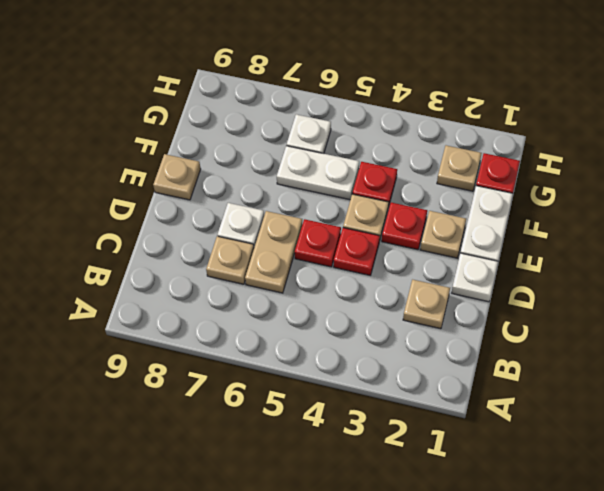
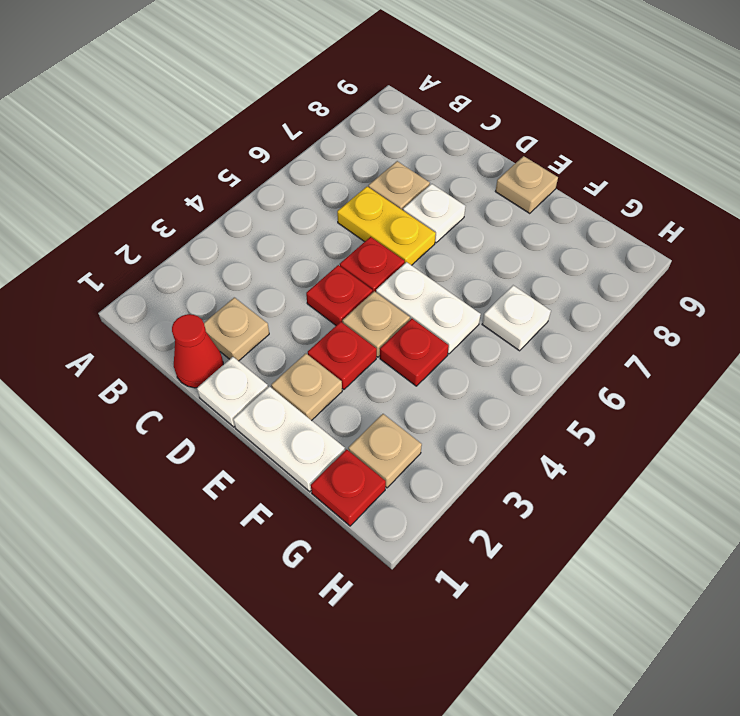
none -> red cone C1 level 1
tan plate C6:D6 level 1 -> yellow plate C6:D6 level 1
white plate F5:F6 level 1 -> white plate E5:F5 level 1

